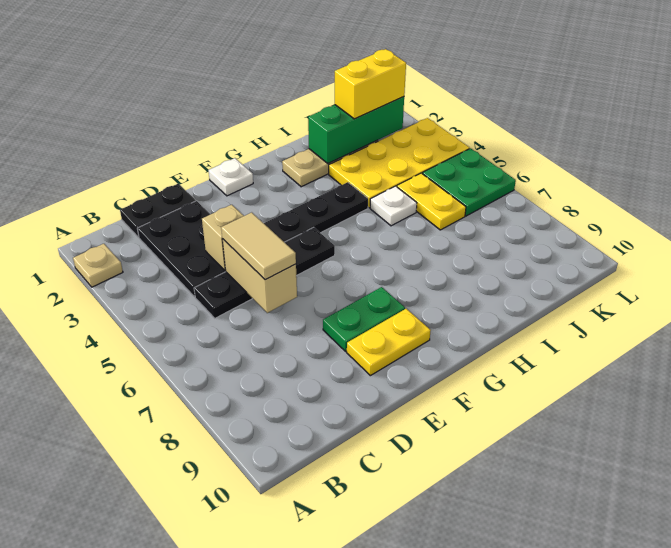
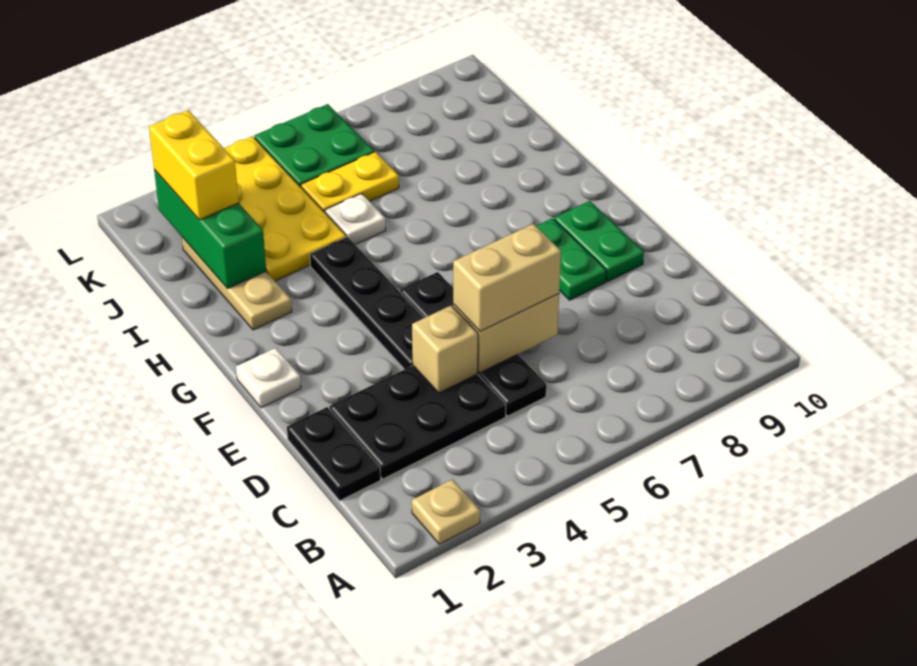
tan tile D5:D6 level 3 -> tan brick D5:D6 level 3
yellow plate E9:F9 level 1 -> green plate E9:F9 level 1

